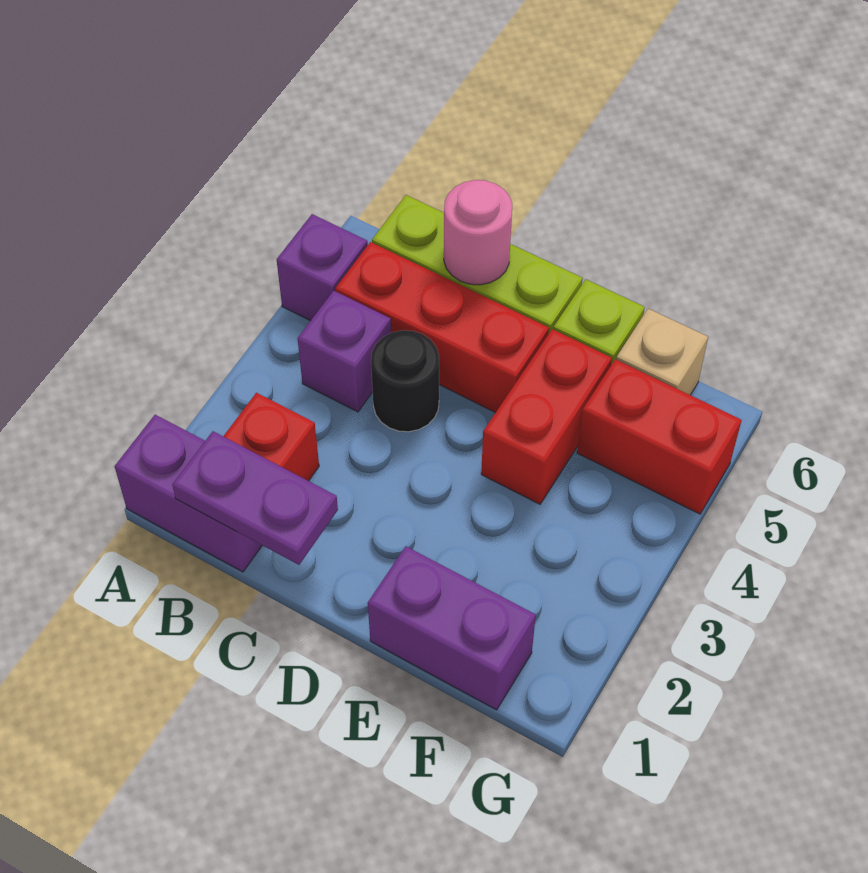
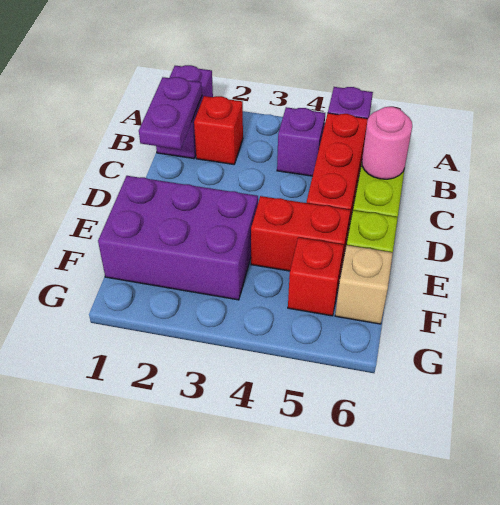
black round brick C4 level 1 -> none
purple brick E1:F1 level 1 -> purple brick E1:F3 level 1
red brick F5:G5 level 1 -> red brick F5 level 1

